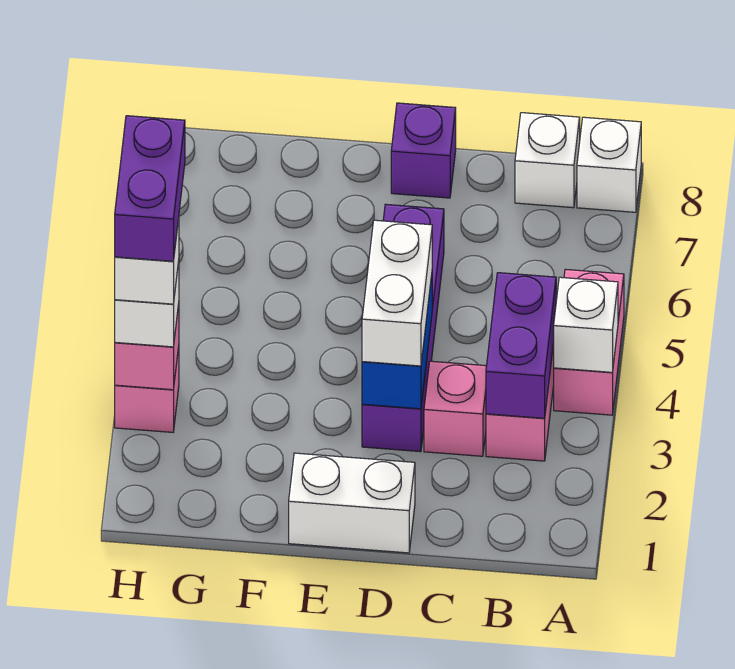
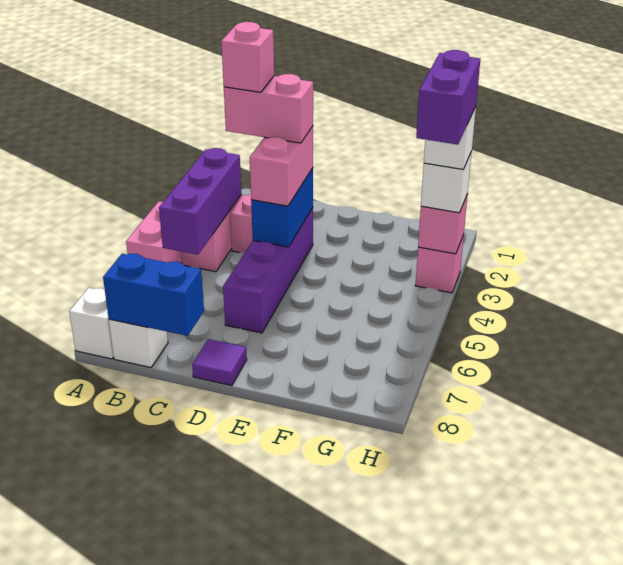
white brick A4 level 2 -> none
purple brick B3:B4 level 2 -> purple brick B3:B5 level 2
none -> blue brick B8:C8 level 2
none -> pink brick C3:D3 level 4
none -> pink brick C3 level 5
white brick D1:E1 level 1 -> none
white brick D3:D4 level 3 -> pink brick D3:D4 level 3
purple brick D8 level 1 -> purple tile D8 level 1

